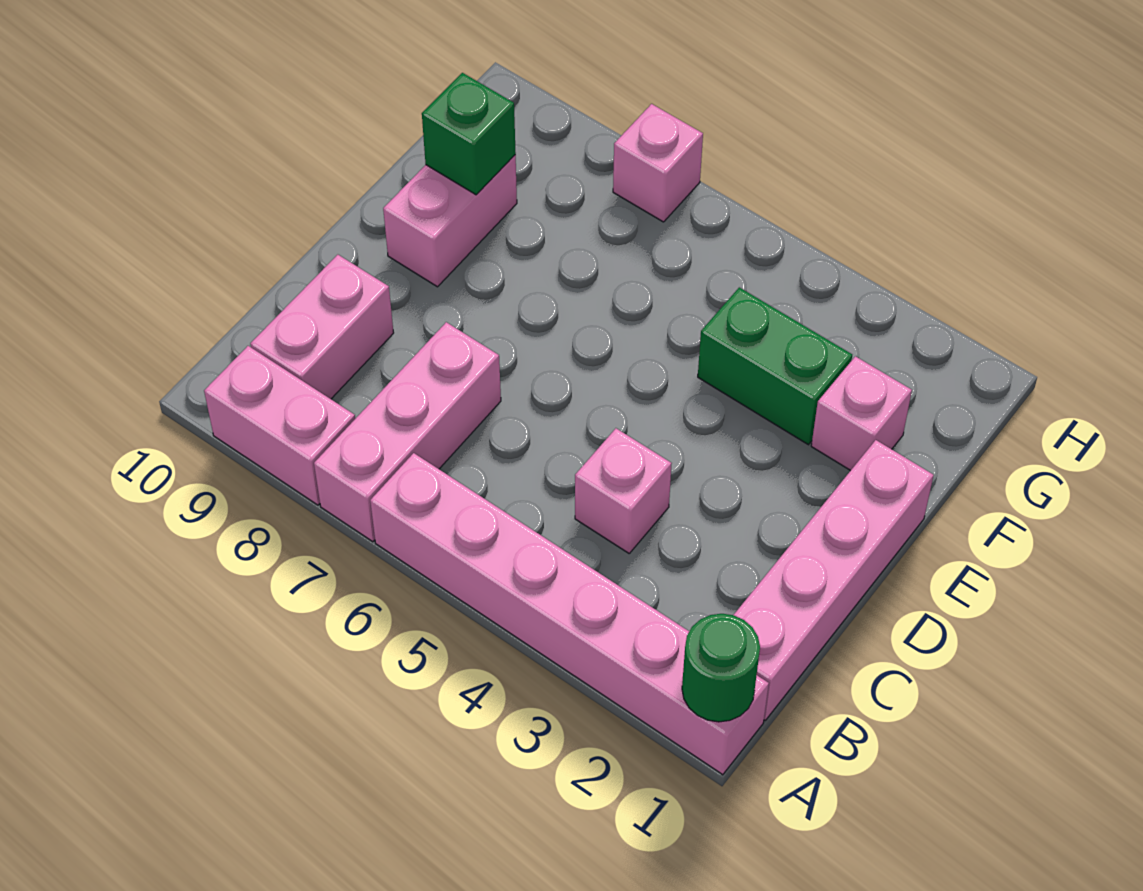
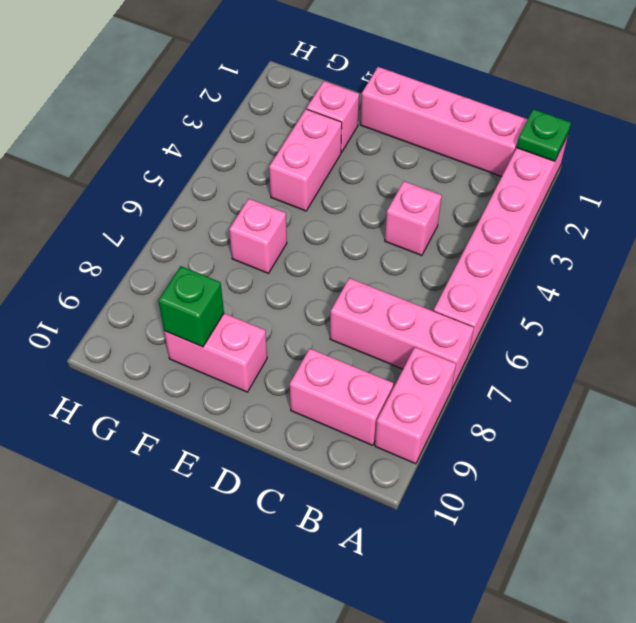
green round brick A1 level 2 -> green plate A1 level 2
green brick F3:F4 level 1 -> pink brick F3:F4 level 1
pink brick H7 level 1 -> pink brick F6 level 1

